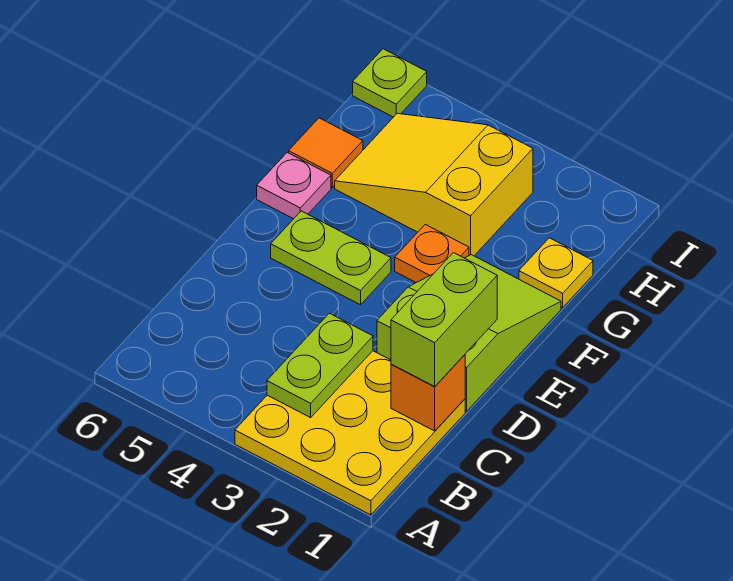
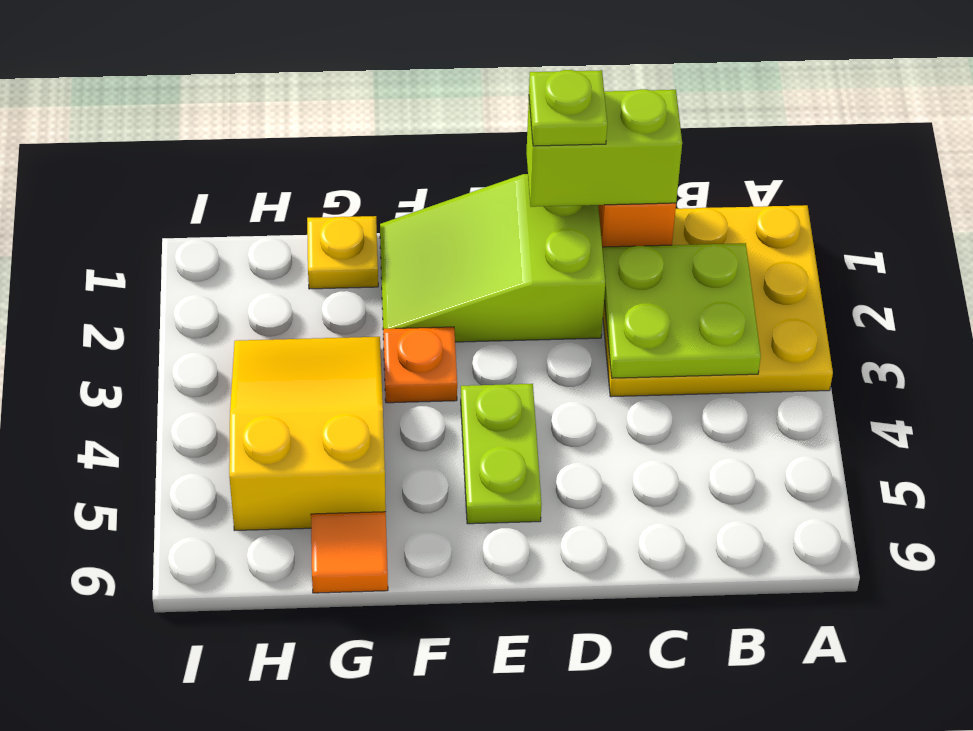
lime plate B3:C3 level 2 -> lime plate B2:C3 level 2
pink plate F6 level 1 -> none
yellow slope G3:H5 level 1 top 3 -> yellow slope G3:H5 level 1 top 5
lime plate I6 level 1 -> lime plate D1 level 4

